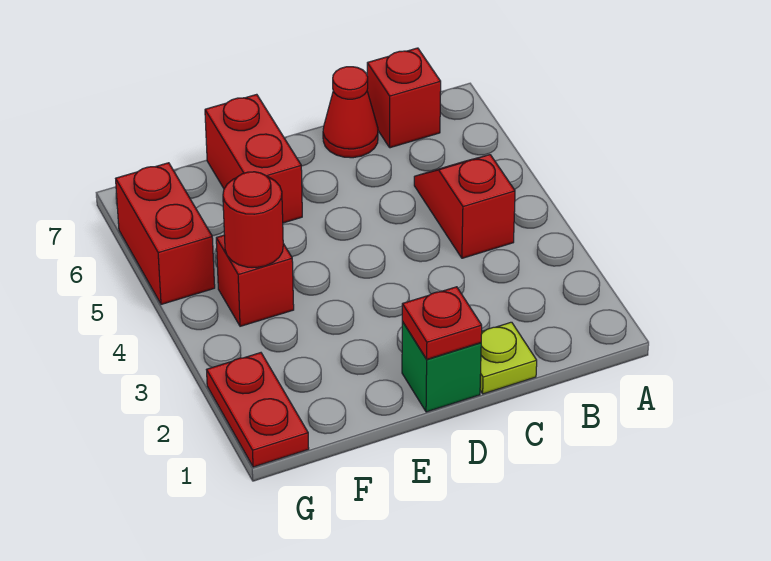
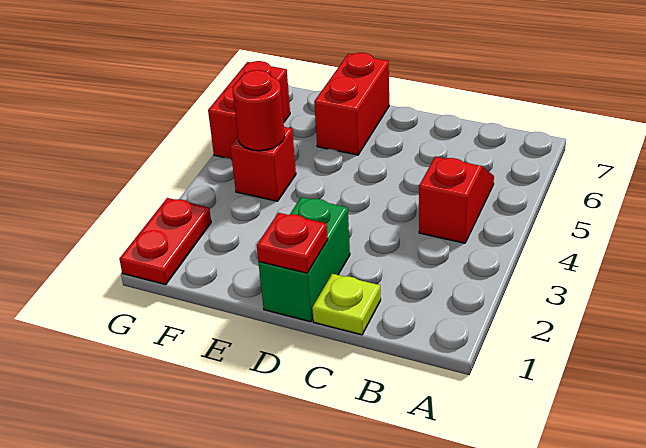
red brick B7 level 1 -> none
red cone C7 level 1 -> none
green brick D1 level 1 -> green brick D1:D2 level 1

